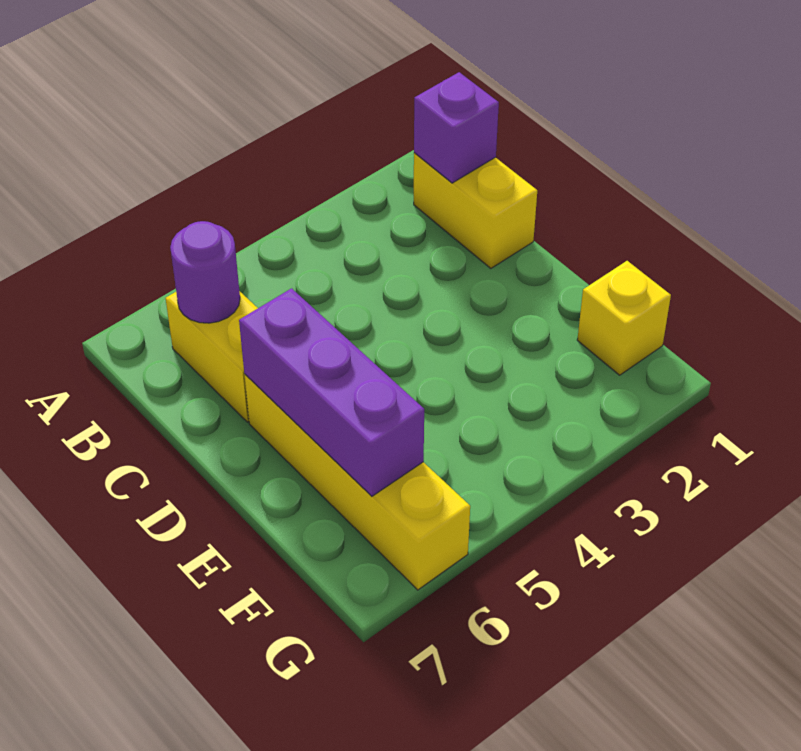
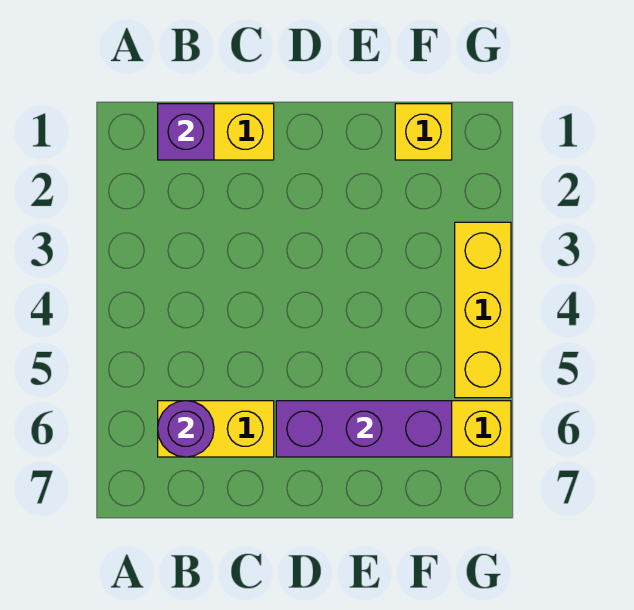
none -> yellow brick G3:G5 level 1

